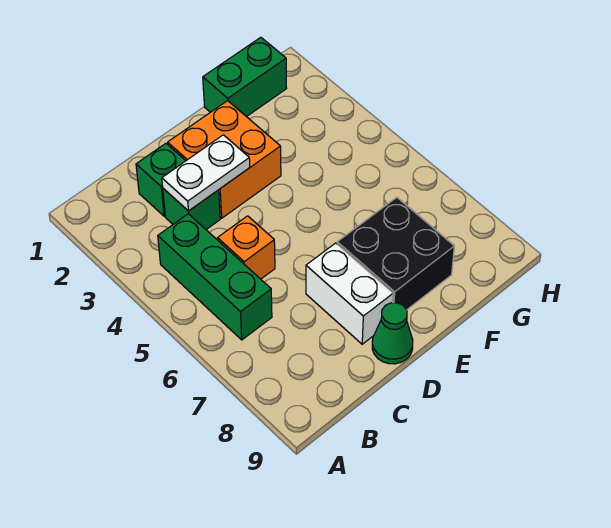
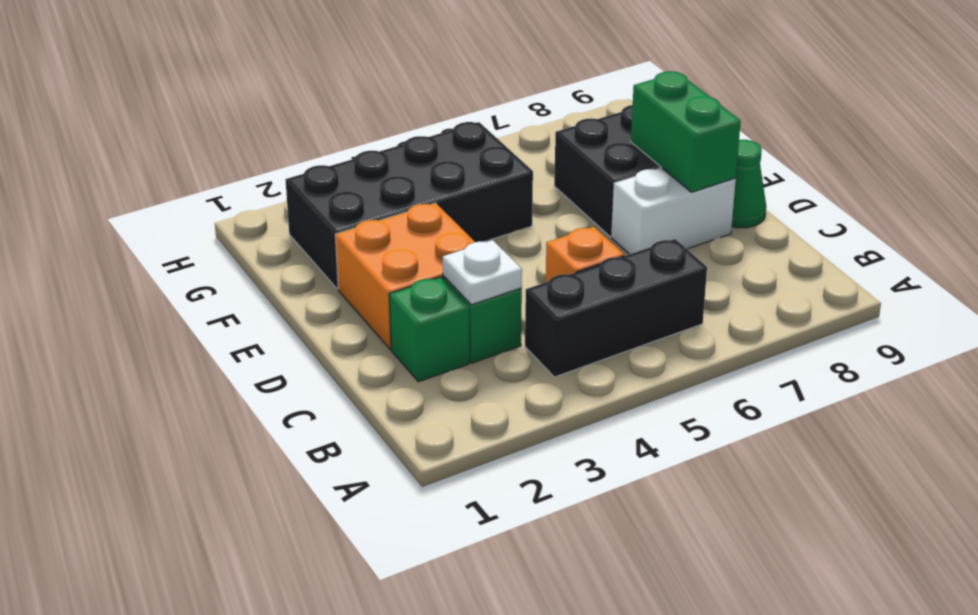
green brick B4:B6 level 1 -> black brick B4:B6 level 1
white plate C3:D3 level 2 -> white plate C3 level 2
green brick F1:G1 level 1 -> green brick D8:E8 level 2
none -> black brick F2:G5 level 1

